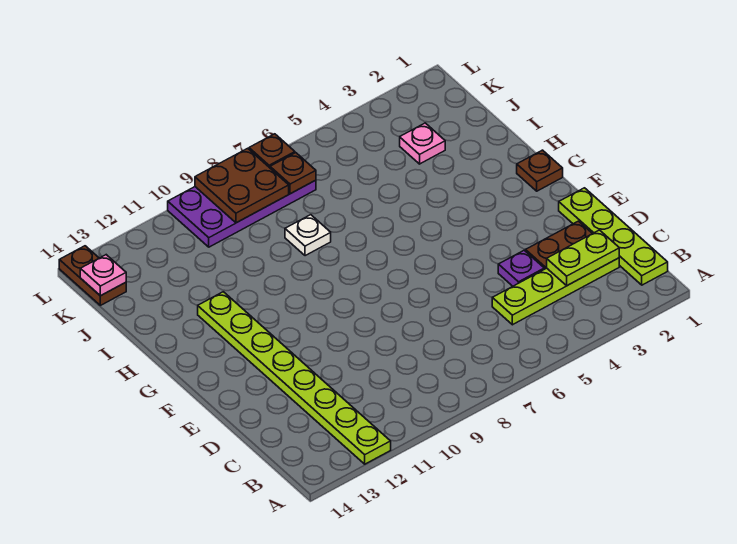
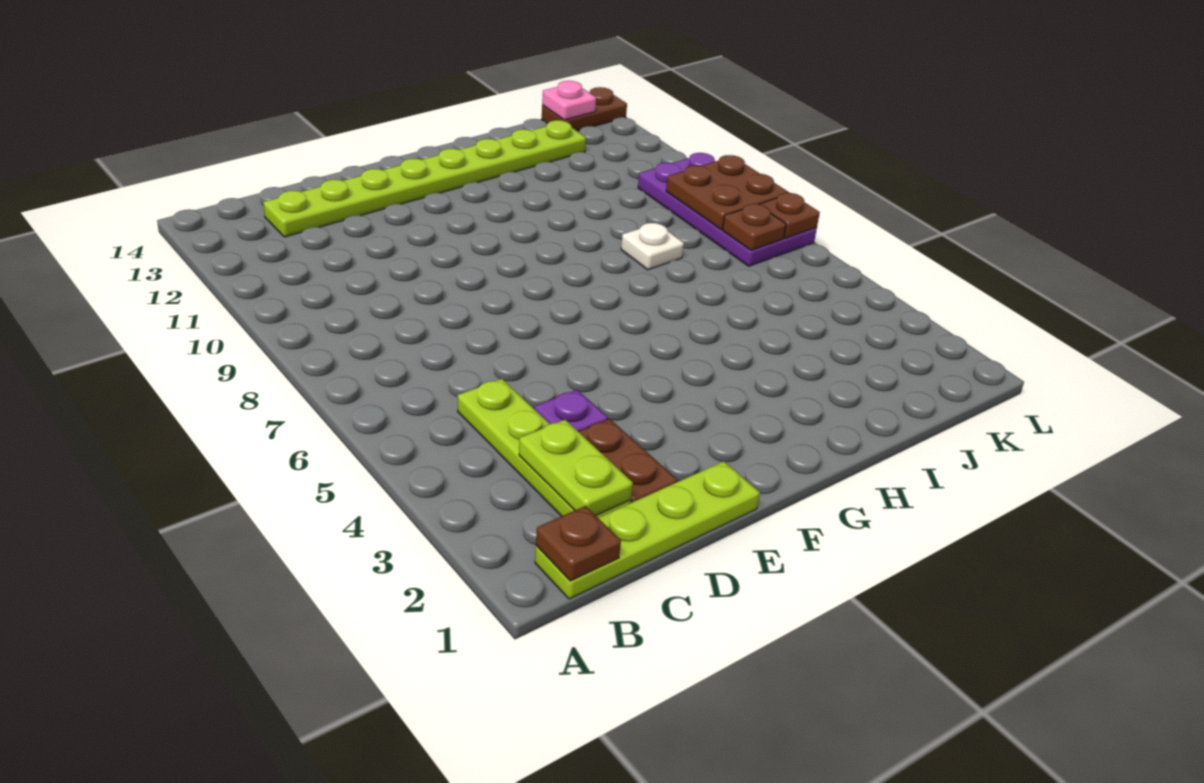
lime plate A12:H12 level 1 -> lime plate C13:J13 level 1
brown plate G1 level 1 -> brown plate B1 level 2
pink plate J3 level 1 -> none

